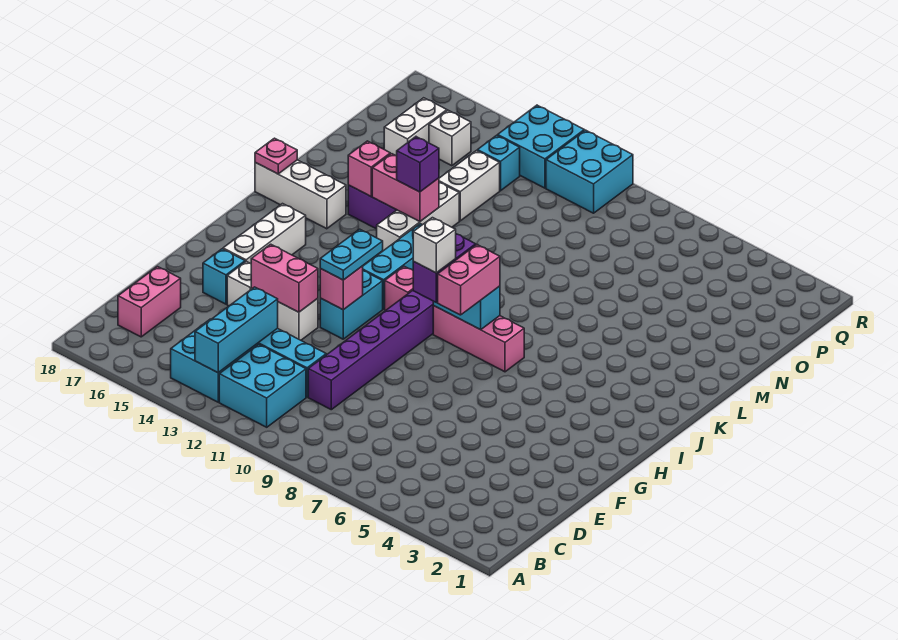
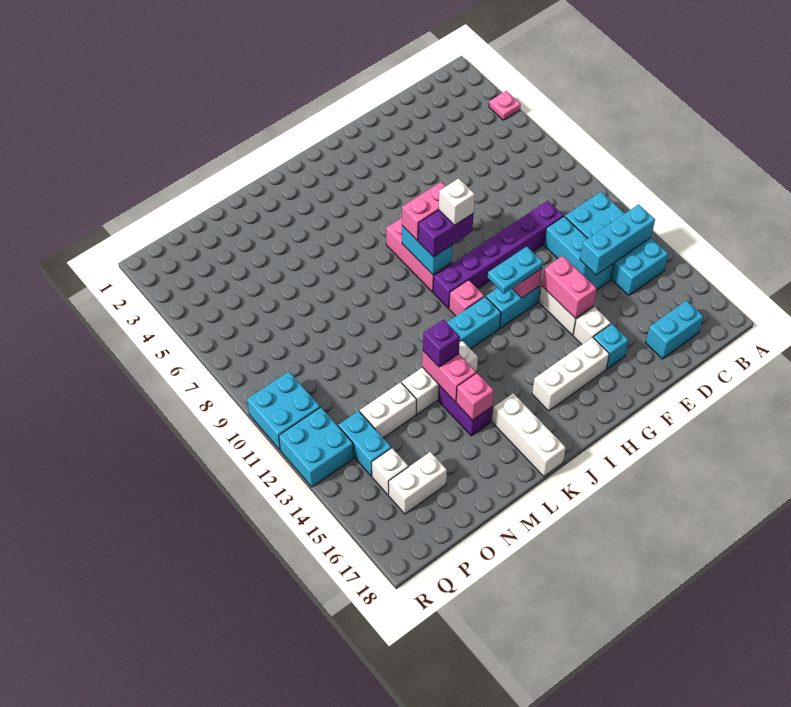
pink brick C17:D17 level 1 -> cyan brick C17:D17 level 1
pink plate K18 level 2 -> pink plate A4 level 1
cyan brick P13 level 1 -> cyan brick P13:P14 level 1

